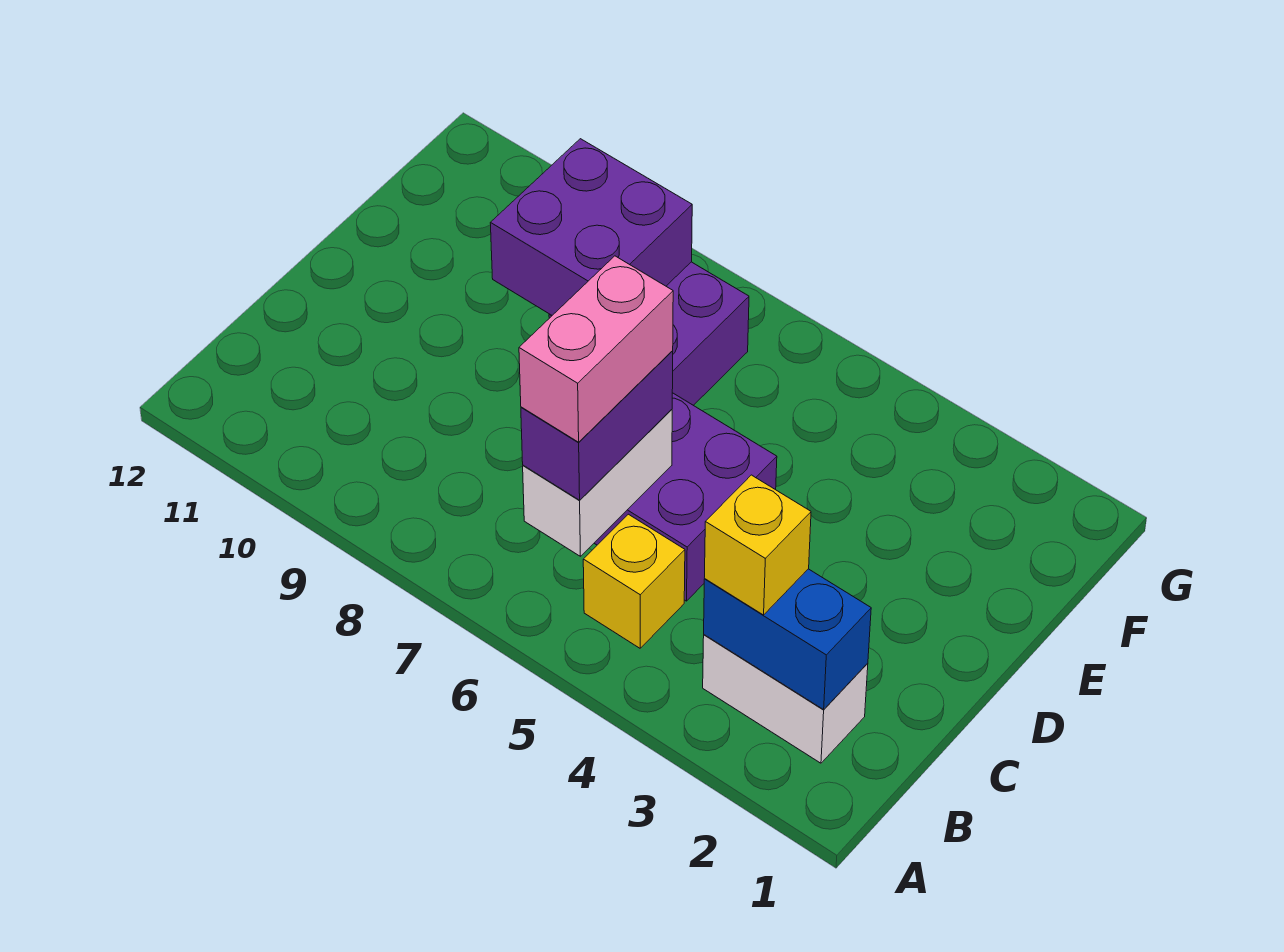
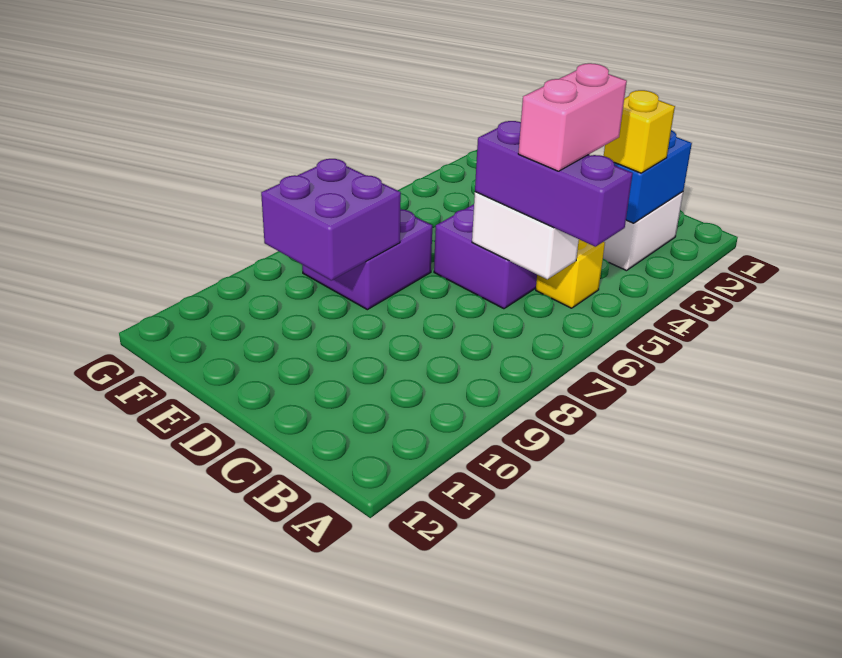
purple brick B6:C6 level 3 -> purple brick A6:C6 level 3
pink brick B6:C6 level 4 -> pink brick B5:B6 level 4

